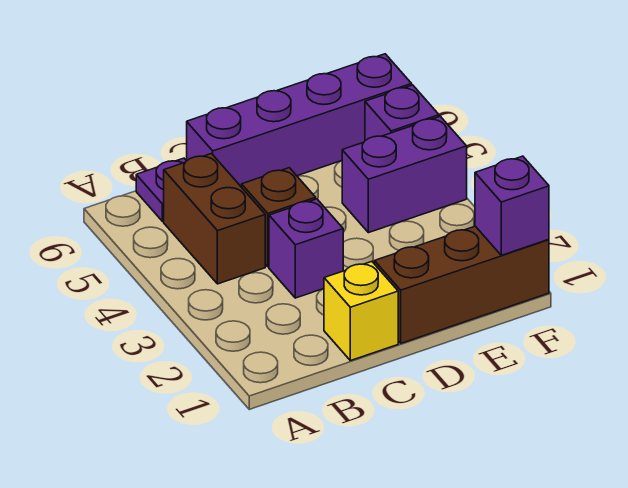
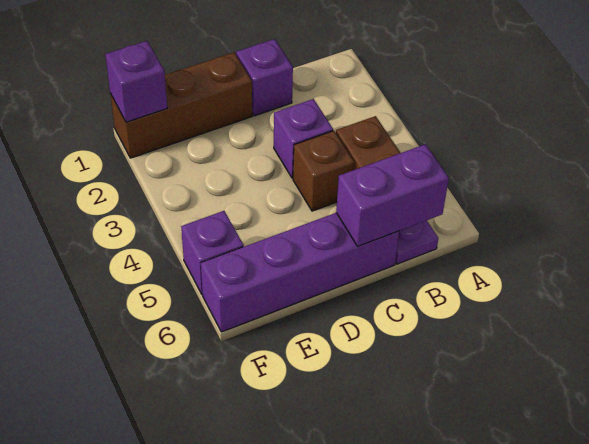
yellow brick C1 level 1 -> purple brick C1 level 1
purple brick E4:F4 level 1 -> purple brick B6:C6 level 2

